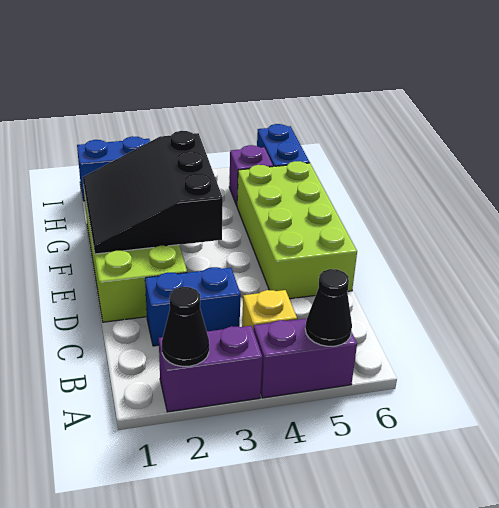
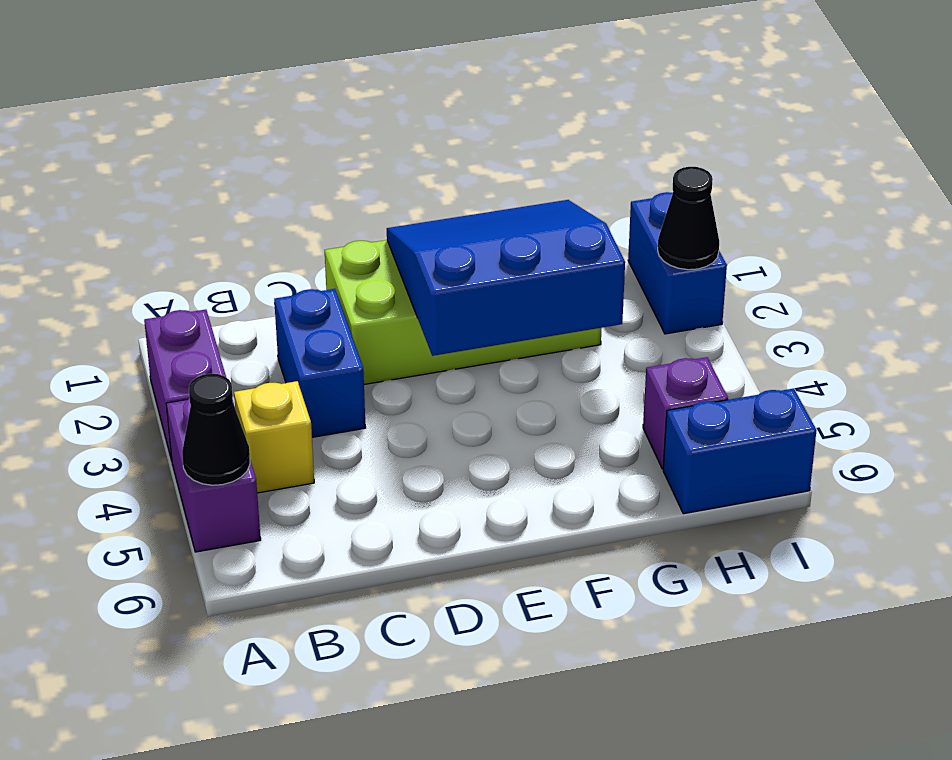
black cone A2 level 2 -> black cone I2 level 2
lime brick D5:G6 level 1 -> none
black slope E1:G3 level 2 top 3 -> blue slope E1:G3 level 2 top 3

